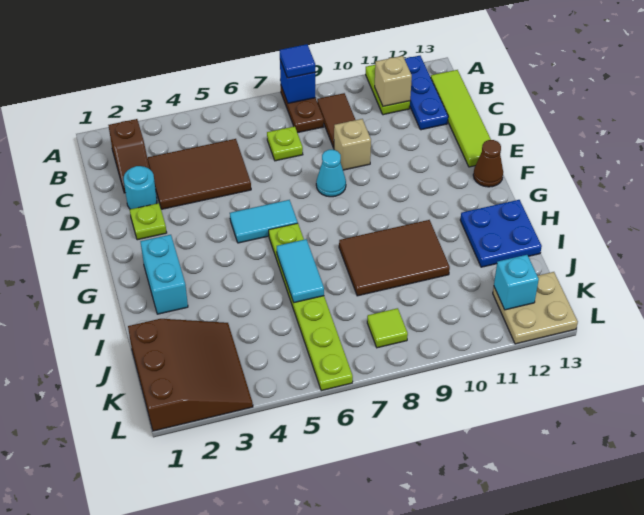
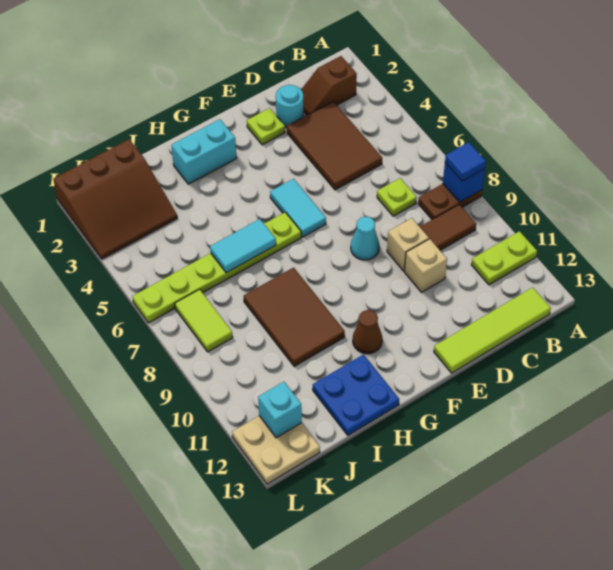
blue plate A12:C12 level 1 -> none
tan brick B11 level 2 -> tan brick D10 level 1
brown cone F13 level 1 -> brown cone G11 level 1
lime tile K8 level 1 -> lime tile K7:K8 level 1

